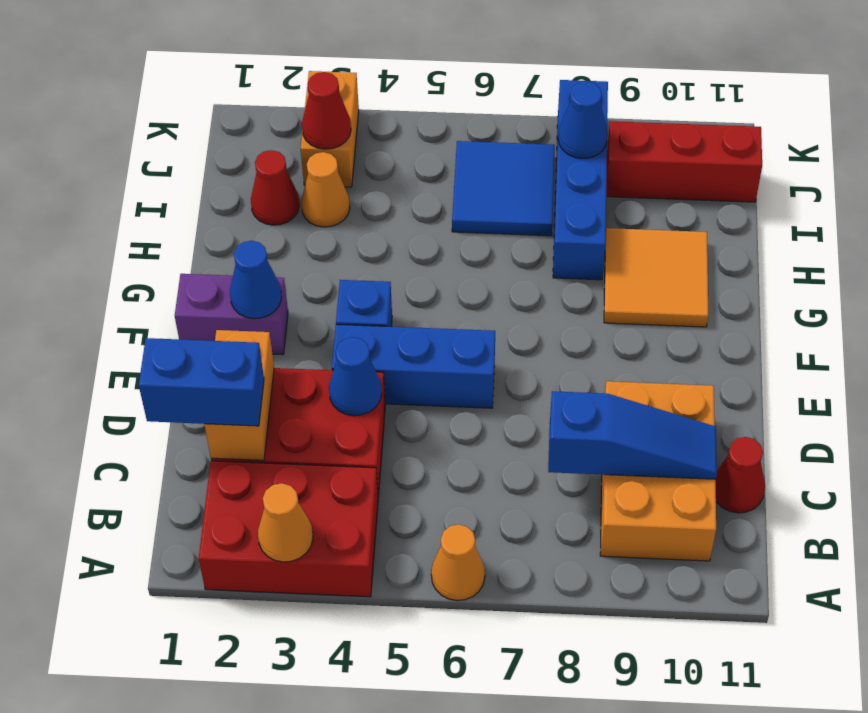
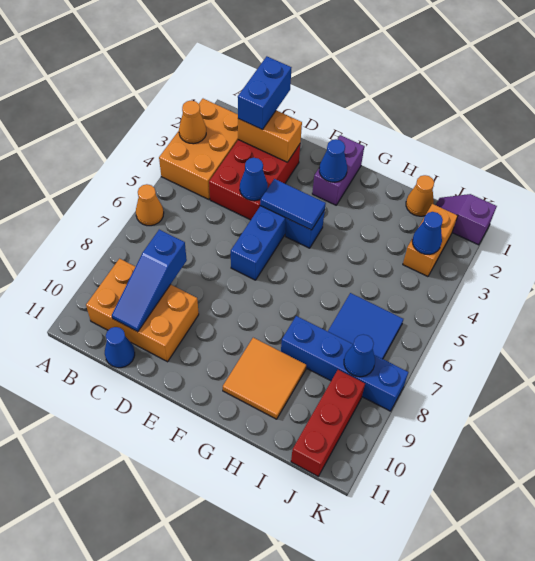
red brick A2:B4 level 1 -> orange brick A2:B4 level 1
red cone C11 level 1 -> blue cone C11 level 1
none -> blue tile E4:F4 level 2
red cone I2 level 1 -> none
orange cone I3 level 1 -> orange cone I1 level 1
none -> purple slope J1:K1 level 1 top K
orange brick J3:K3 level 1 -> orange brick J2:J3 level 1
red cone J3 level 2 -> blue cone J3 level 2

